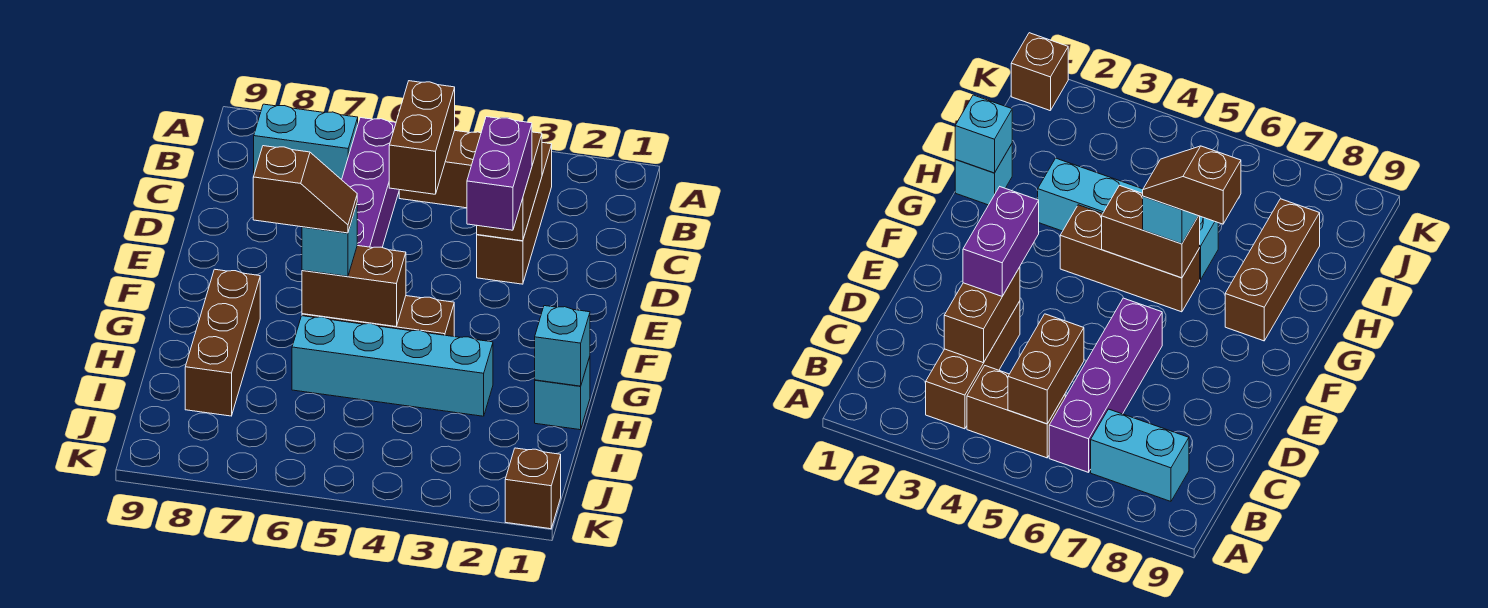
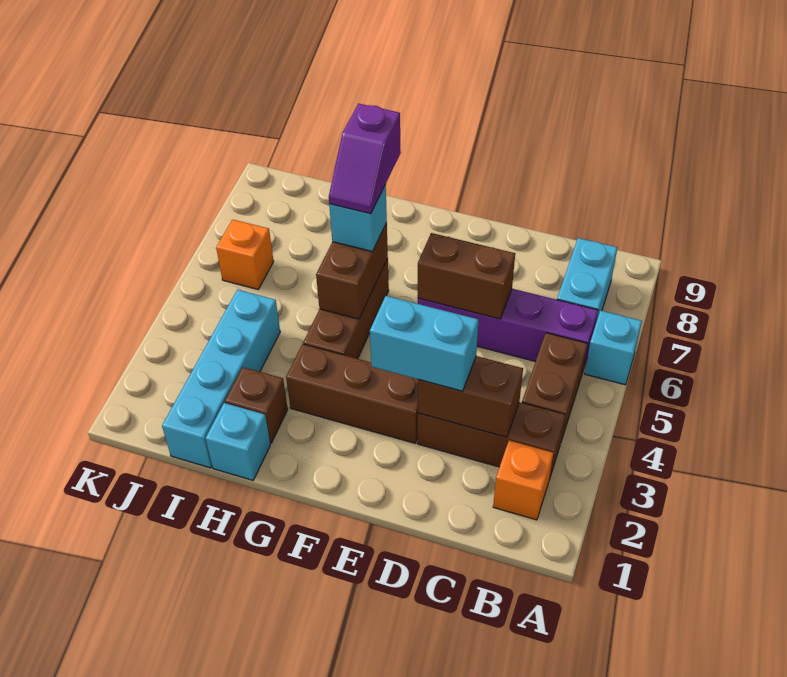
none -> orange brick B2 level 1
brown brick B5:C5 level 2 -> brown brick D6:E6 level 2
purple brick D3:E3 level 3 -> cyan brick D3:E3 level 3
brown slope G6:G7 level 4 top 7 -> purple slope G6:G7 level 4 top 7
brown brick G8:I8 level 1 -> brown brick E3:G3 level 1
cyan brick H1 level 2 -> cyan brick A6 level 1
cyan brick H3:H6 level 1 -> cyan brick I1:I4 level 1
none -> orange brick J6 level 1
brown brick K1 level 1 -> brown brick H2 level 1

